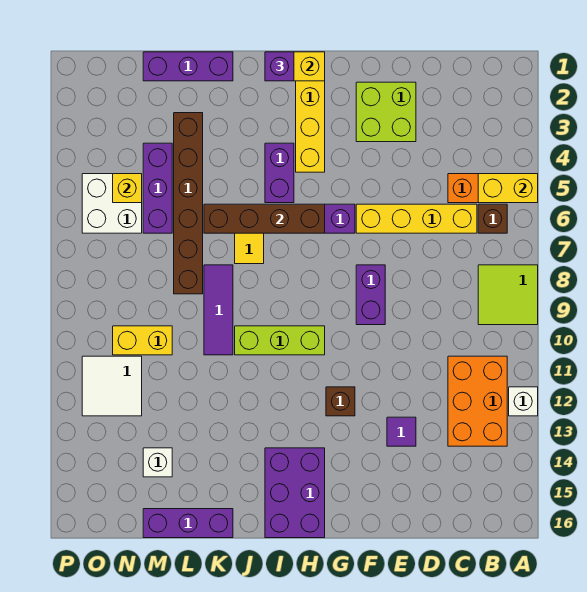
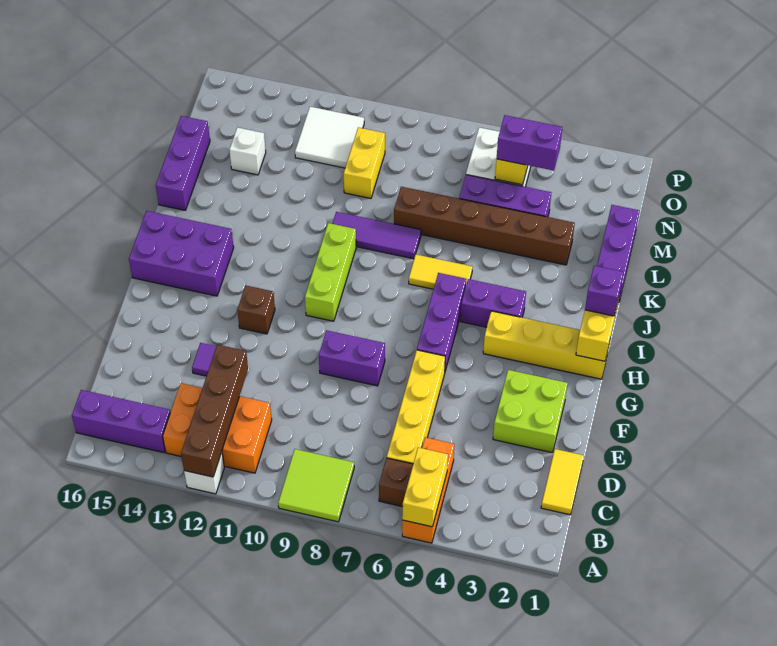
none -> purple brick B14:B16 level 1
none -> yellow tile C1:D1 level 1
brown brick H6:K6 level 2 -> brown brick A12:D12 level 2
none -> purple brick N4:N5 level 3

